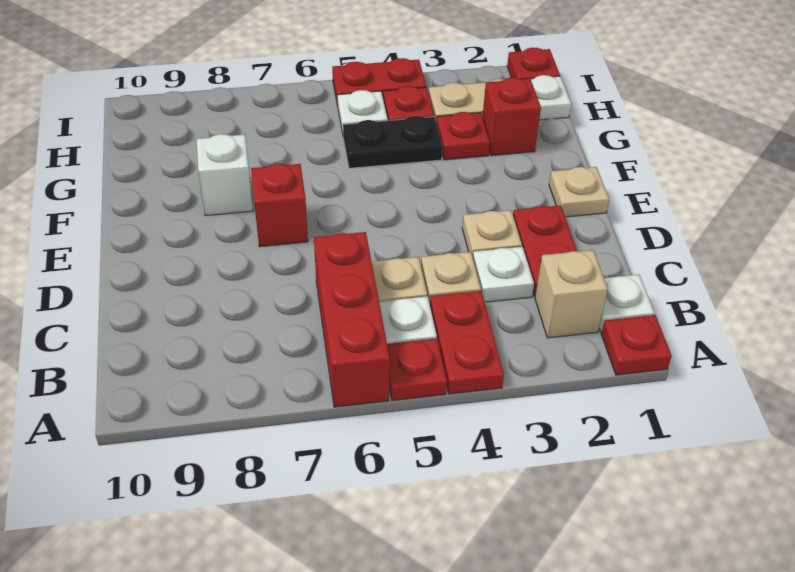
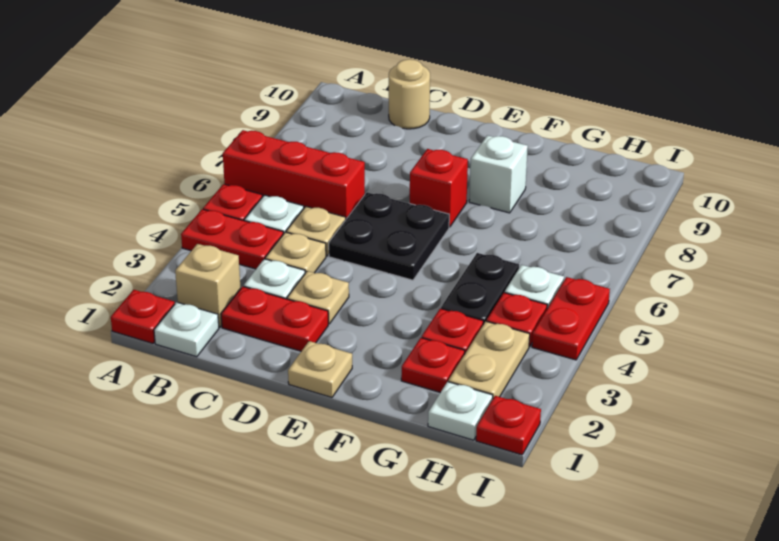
none -> tan round brick C10 level 1
none -> black plate D5:E6 level 1
red brick G2 level 1 -> red plate G2 level 1

